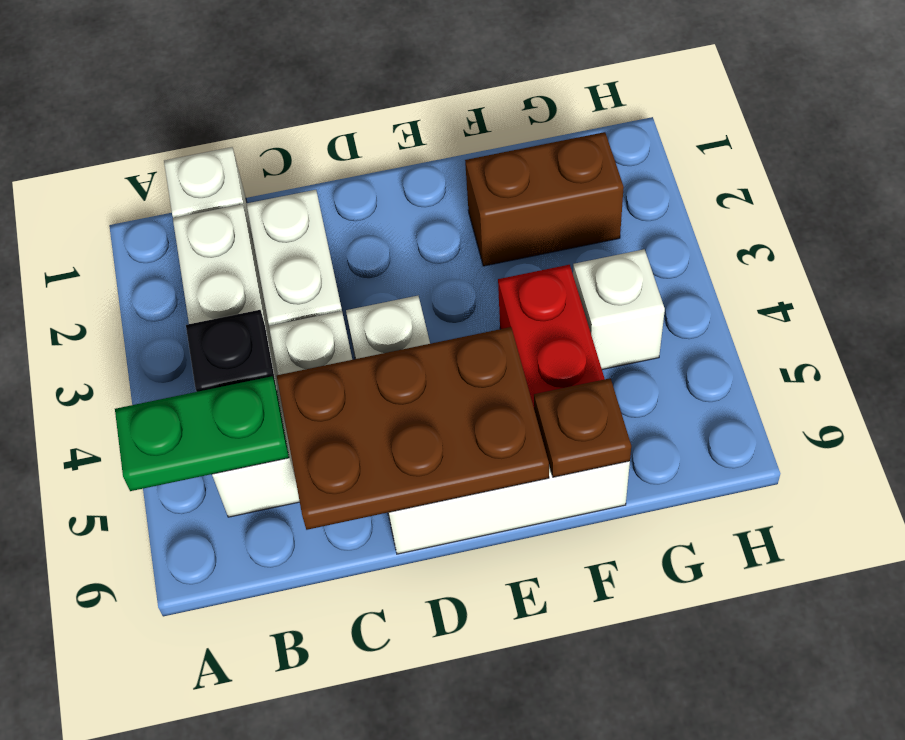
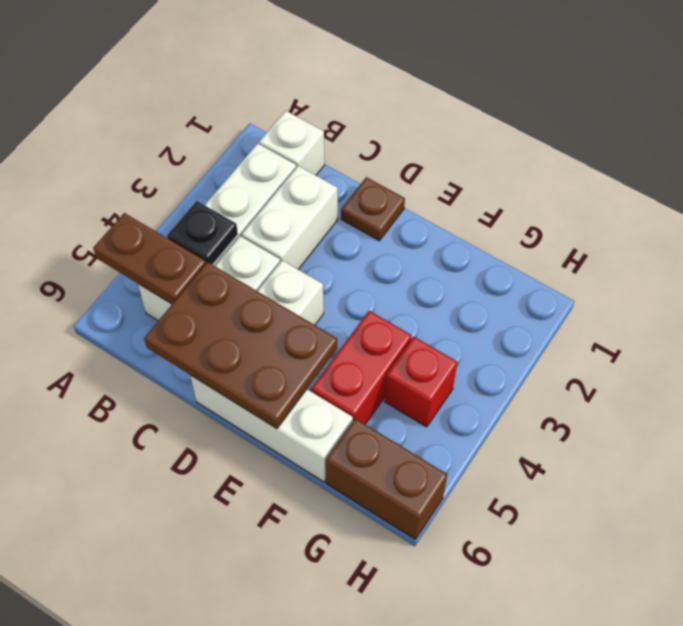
green plate A5:B5 level 2 -> brown plate A5:B5 level 2
brown brick F2:G2 level 1 -> brown brick G6:H6 level 1
brown plate F6 level 2 -> brown plate D1 level 1
white brick G4 level 1 -> red brick G4 level 1

